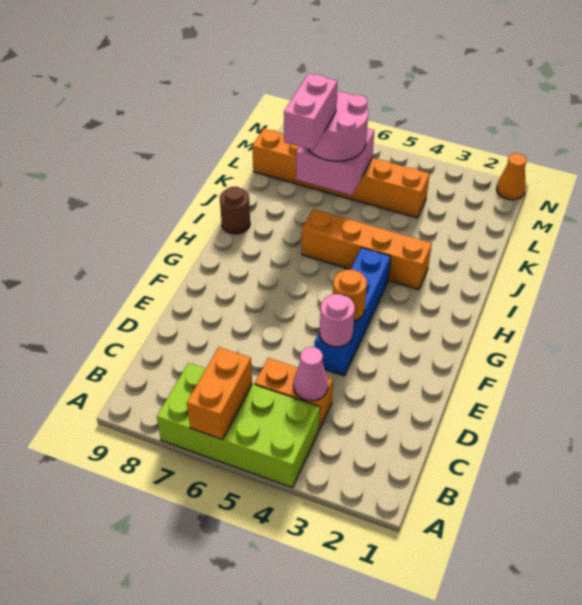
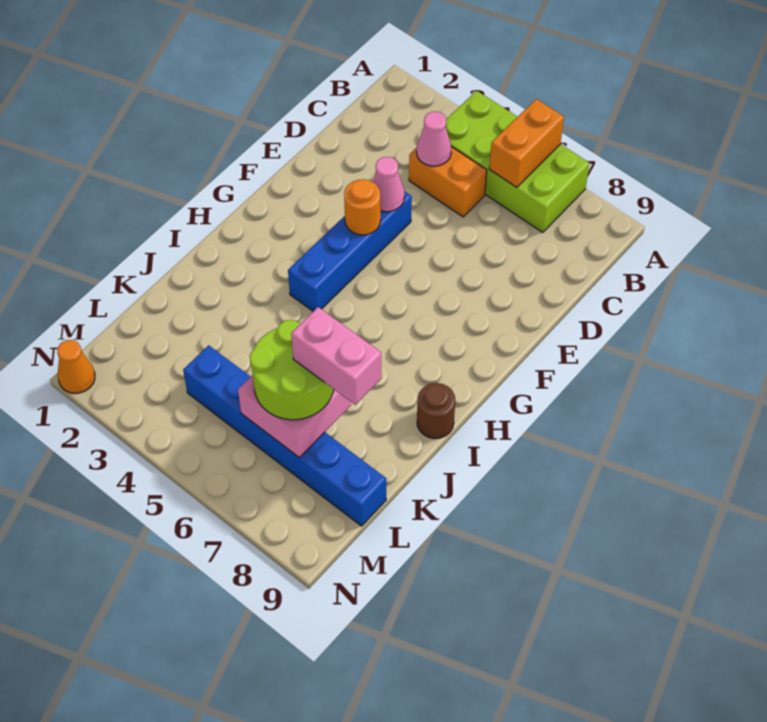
pink round brick E4 level 2 -> pink cone E4 level 2
orange brick I3:I6 level 1 -> none
pink brick J7:K7 level 4 -> pink brick K7:K8 level 4
pink round brick K6:L7 level 3 -> lime round brick K6:L7 level 3
orange brick L4:L9 level 1 -> blue brick L4:L9 level 1

